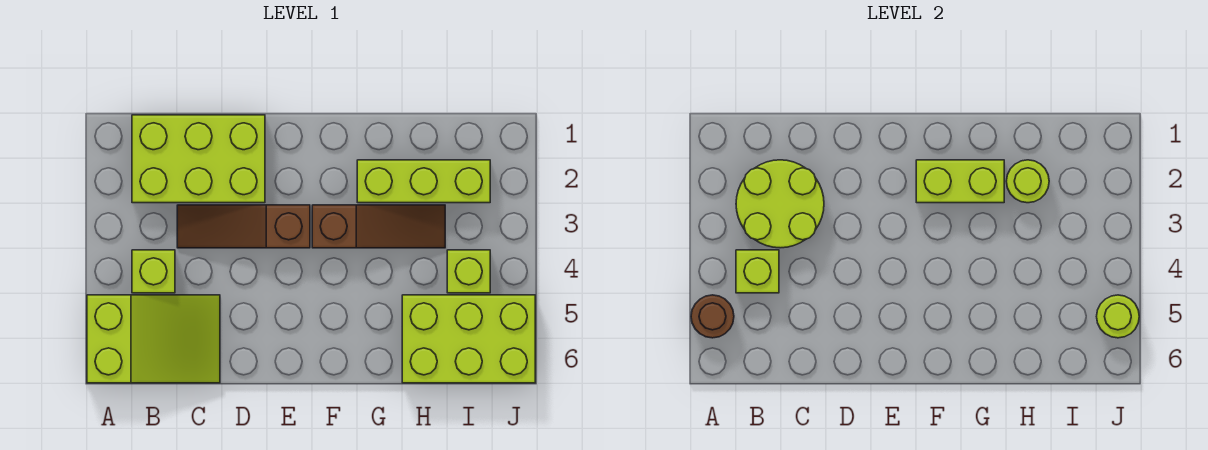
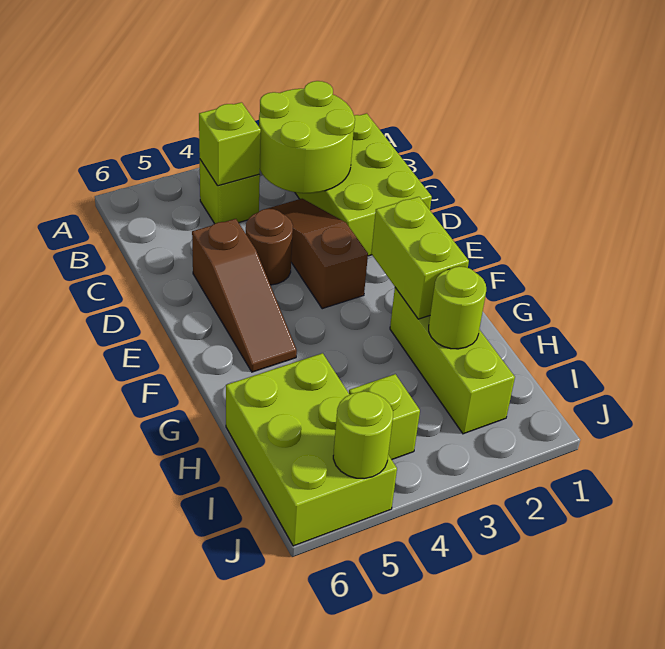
lime slope A5:C6 level 1 top A -> none
brown round brick A5 level 2 -> brown round brick D4 level 1
brown slope F3:H3 level 1 top F -> brown slope D5:F5 level 1 top D

